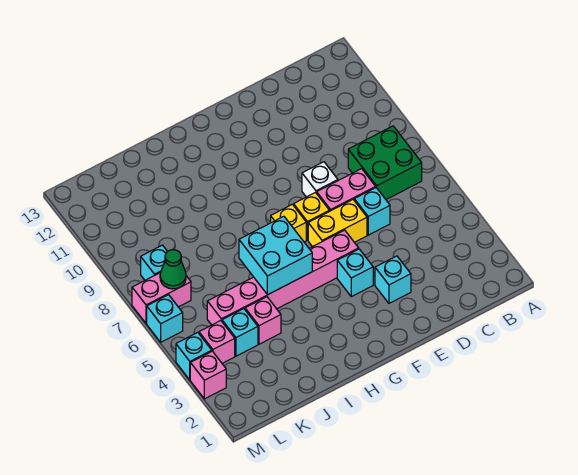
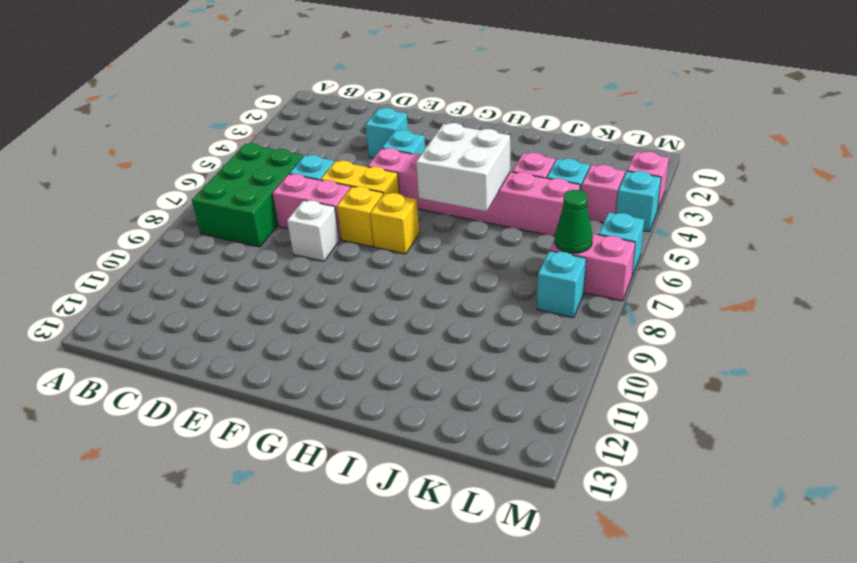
green brick B7:C8 level 1 -> green brick B6:C8 level 1
cyan brick H5:I6 level 2 -> white brick H5:I6 level 2

